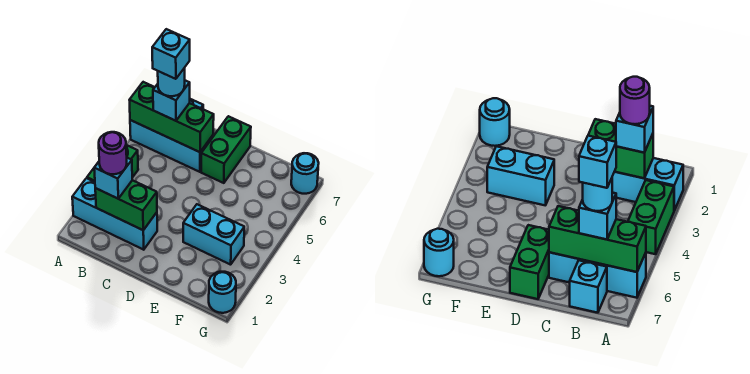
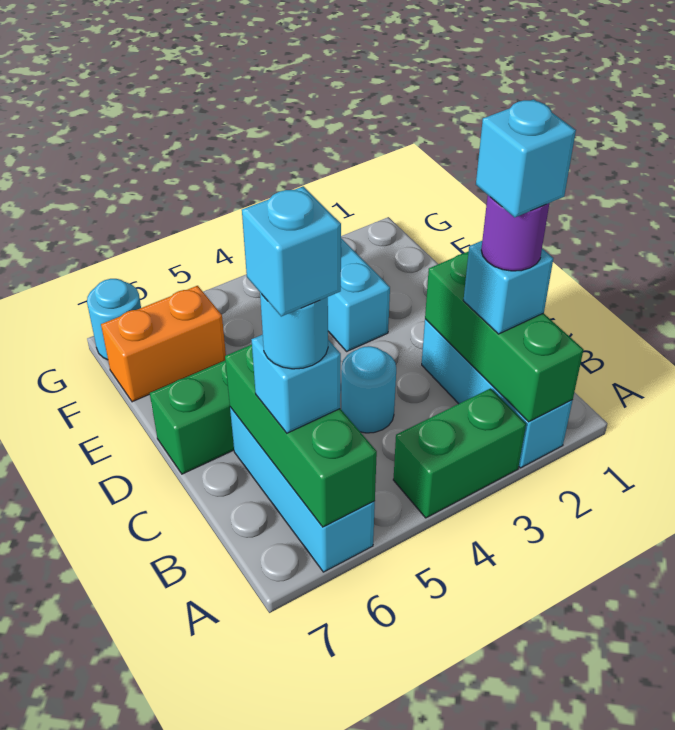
green brick B2:C2 level 2 -> green brick A2:C2 level 2
cyan brick B7 level 1 -> cyan brick B2 level 5
none -> orange brick F6:F7 level 1
cyan round brick G1 level 1 -> cyan round brick C4 level 1

